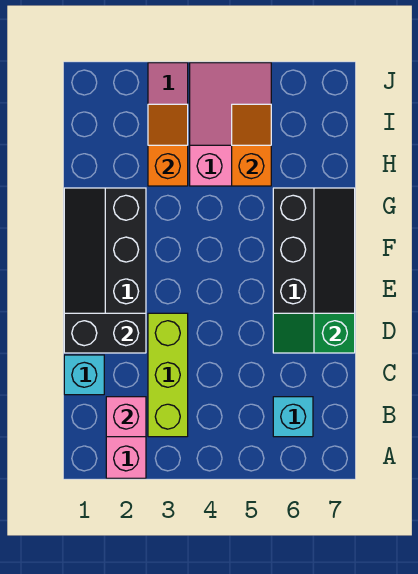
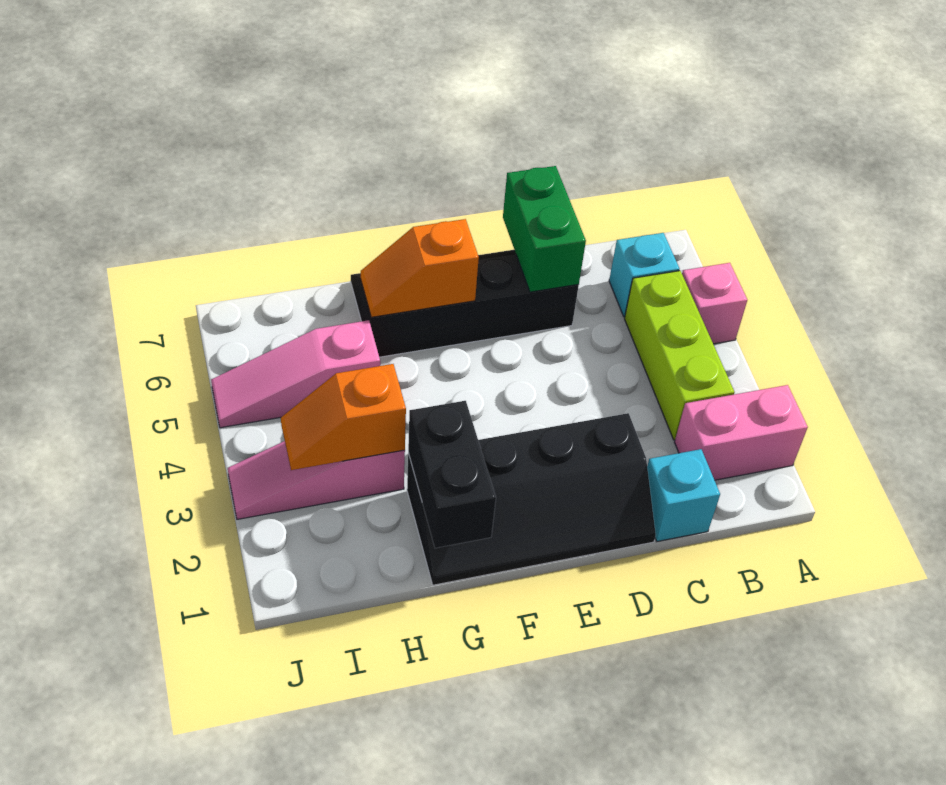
pink brick B2 level 2 -> pink brick A5 level 1
lime brick B3:D3 level 1 -> lime brick B3:B5 level 1
black brick D1:D2 level 2 -> black brick G1:G2 level 2
green slope D6:D7 level 2 top 7 -> green brick D6:D7 level 2
pink slope H4:J5 level 1 top H -> pink slope H5:J5 level 1 top H
orange slope H5:I5 level 2 top H -> orange slope F6:G6 level 2 top F

